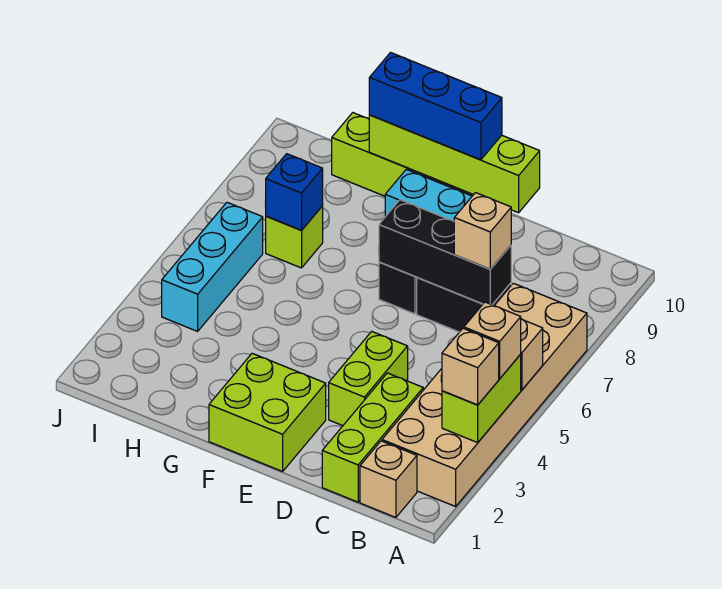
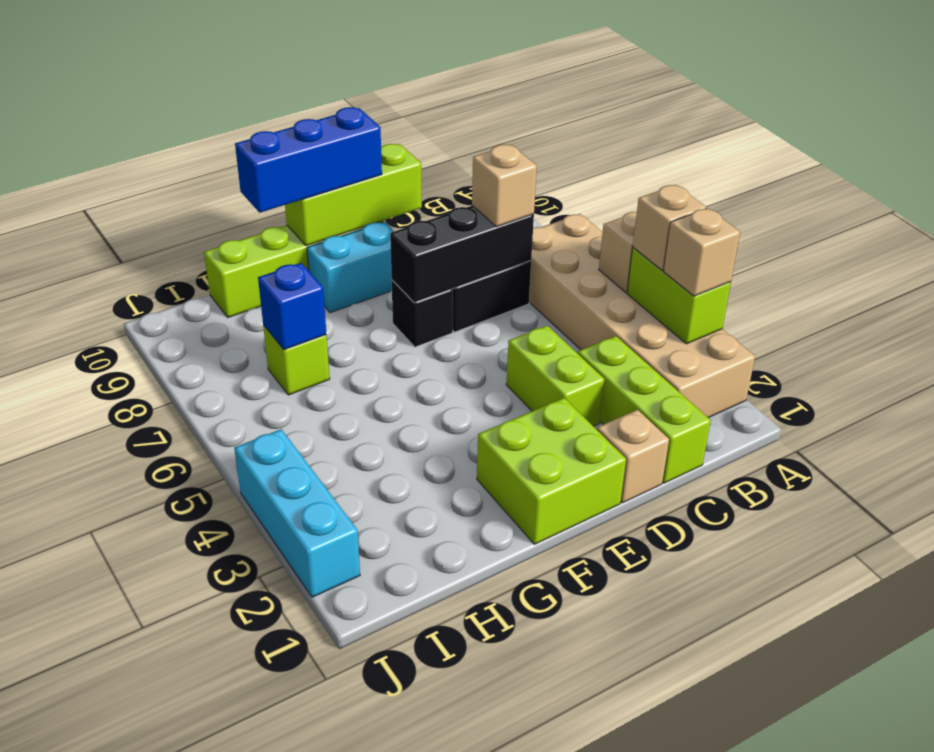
tan brick B1 level 1 -> tan brick D1 level 1
lime brick D10:G10 level 2 -> lime brick D10:F10 level 2
cyan brick I4:I6 level 1 -> cyan brick J2:J4 level 1

